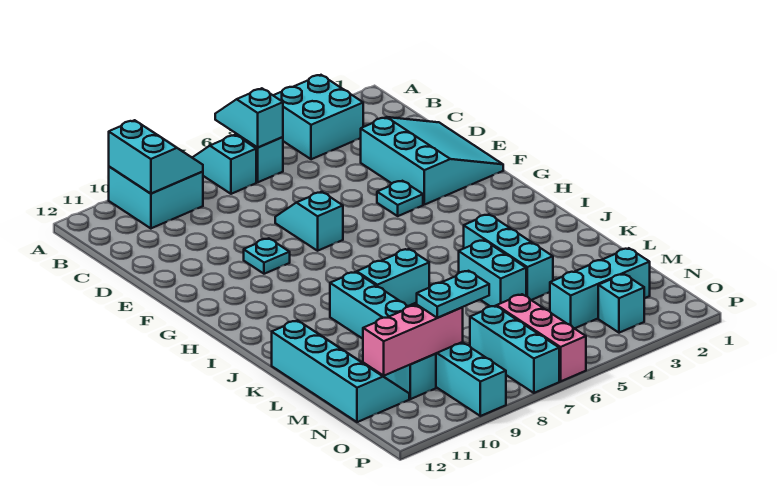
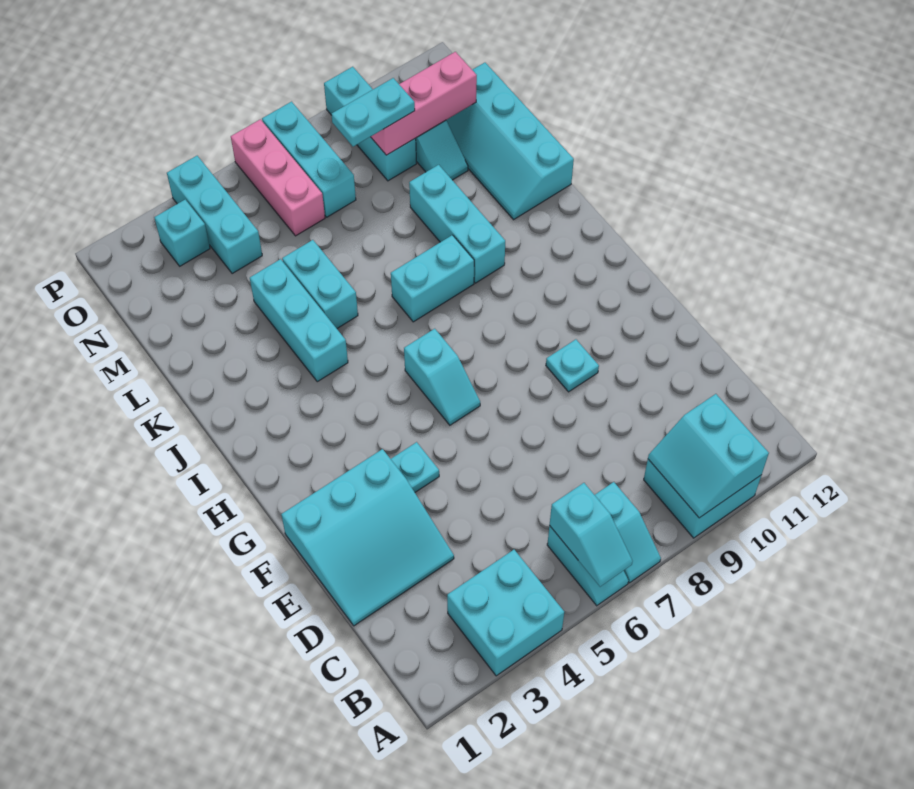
cyan slope D1:F3 level 1 top 3 -> cyan slope D1:F3 level 1 top F
cyan slope E7:F7 level 1 top F -> cyan slope G6:H6 level 1 top H
cyan brick N2:N4 level 1 -> cyan brick N4:P4 level 1

